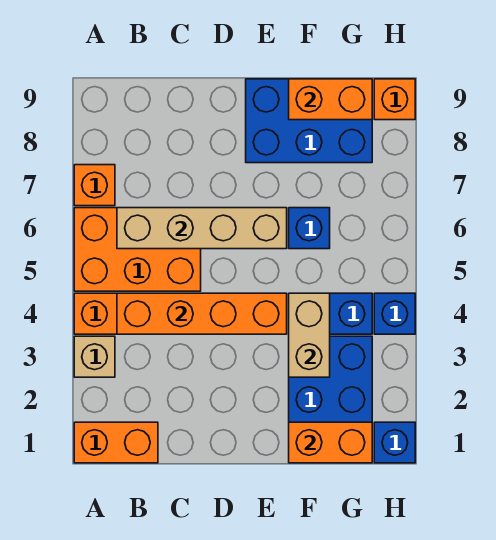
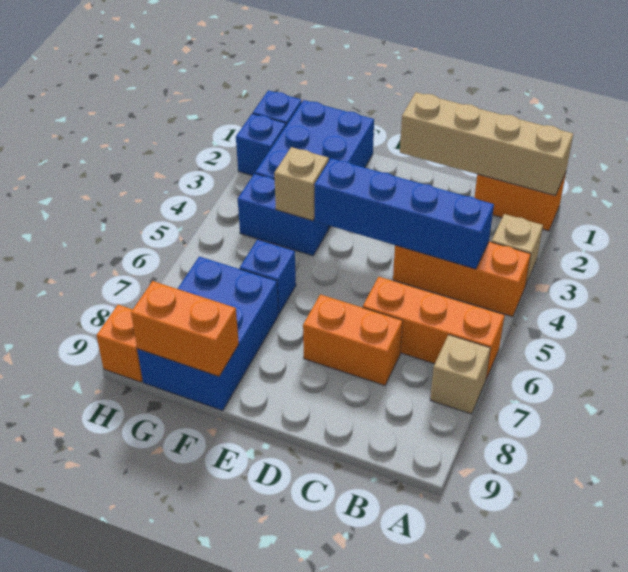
orange brick A5:C6 level 1 -> orange brick A6:C6 level 1
orange brick A7 level 1 -> tan brick A7 level 1
orange brick B4:E4 level 2 -> blue brick B4:E4 level 2
tan brick B6:E6 level 2 -> tan brick A1:D1 level 2
blue brick E8:G9 level 1 -> blue brick F7:G9 level 1
orange brick F1:G1 level 2 -> orange brick C7:D7 level 1
tan brick F3:F4 level 2 -> tan brick F4 level 2
blue brick H4 level 1 -> blue brick H2 level 1

